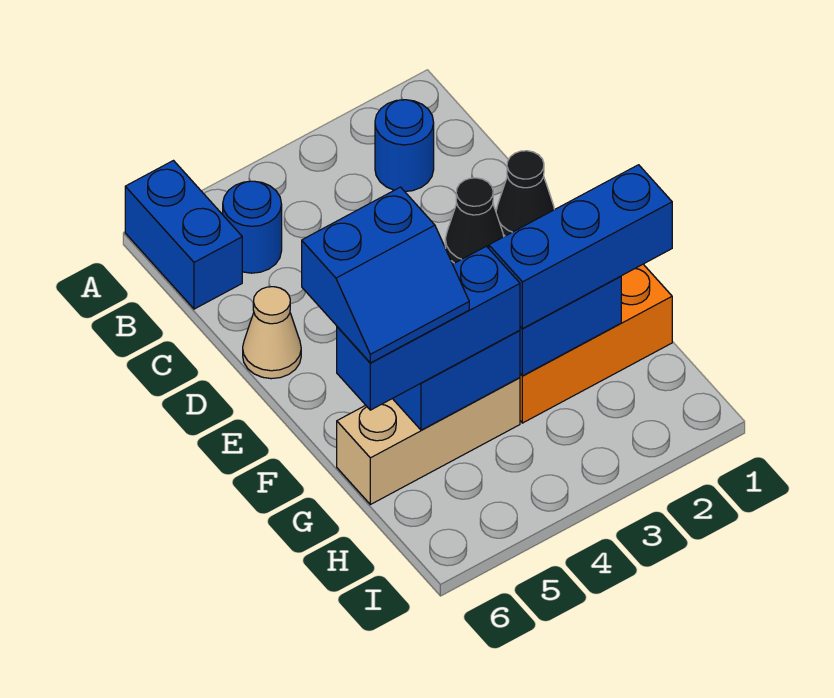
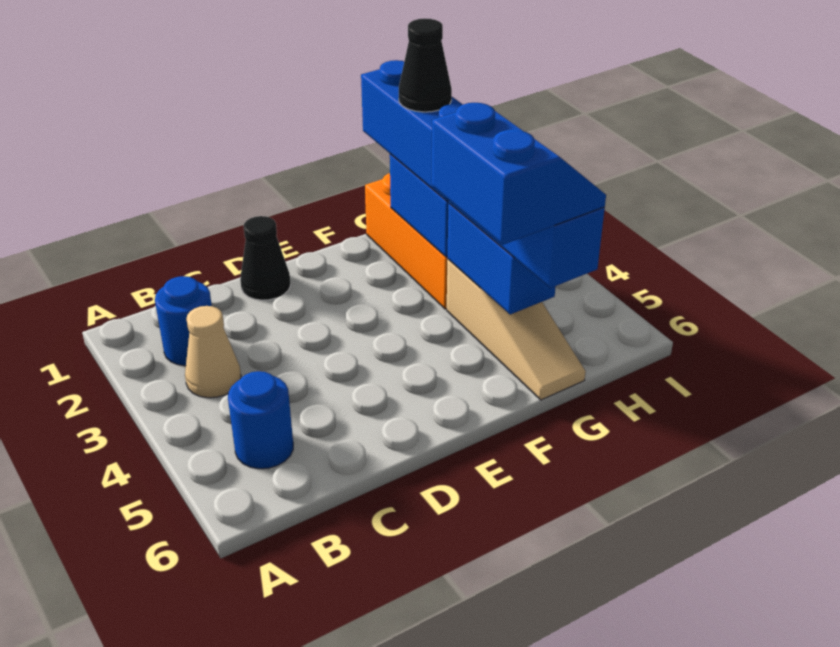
blue brick A6:B6 level 1 -> none
black cone D2 level 1 -> black cone G2 level 4
tan cone D6 level 1 -> tan cone B3 level 1
tan brick G4:G6 level 1 -> tan slope G4:G6 level 1 top 4

